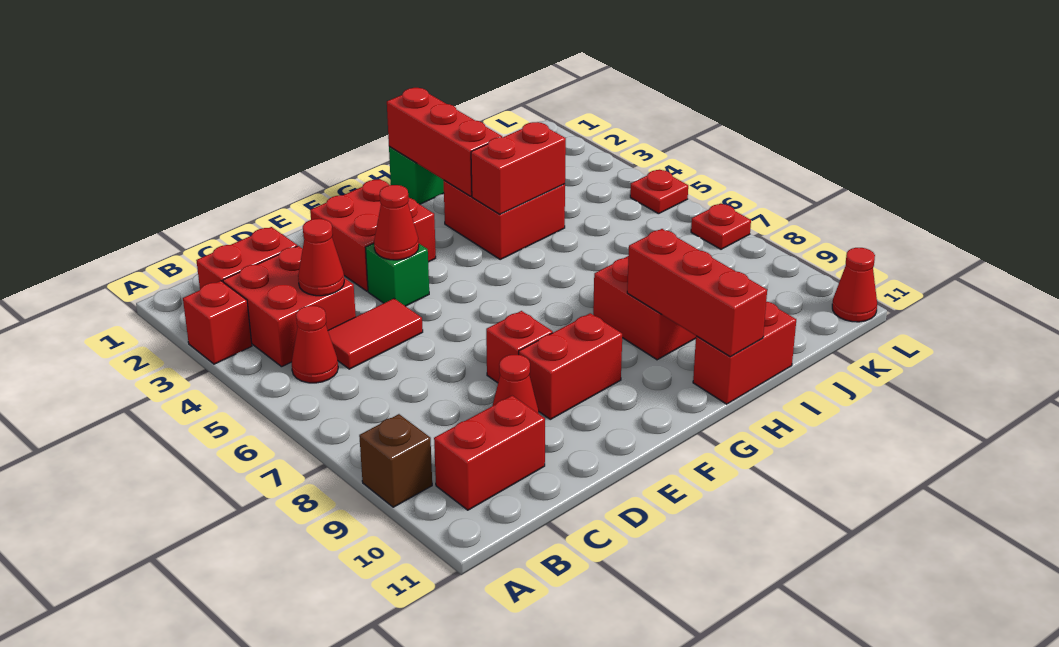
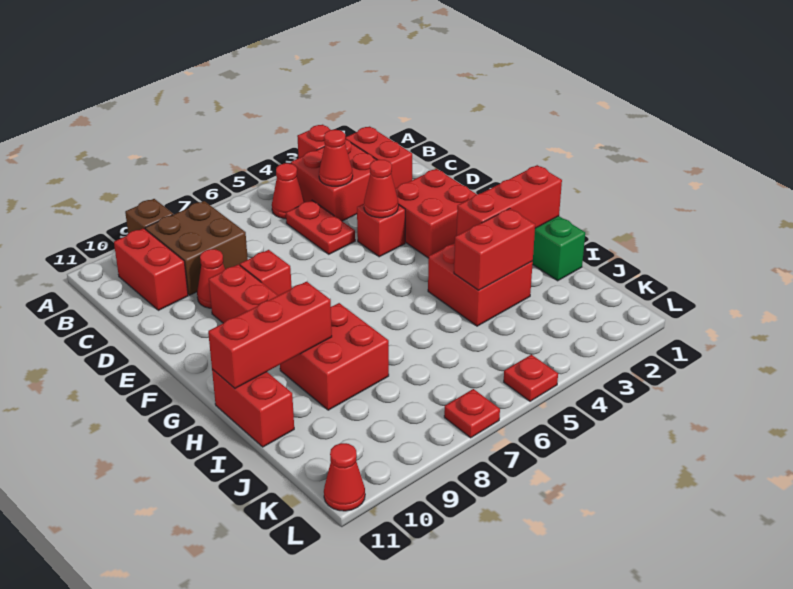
none -> brown brick B8:C9 level 1
red tile C5:D5 level 1 -> red plate C5:D5 level 1
green brick E4 level 1 -> red brick E4 level 1
red brick H4:I4 level 2 -> red brick I3:I4 level 2

